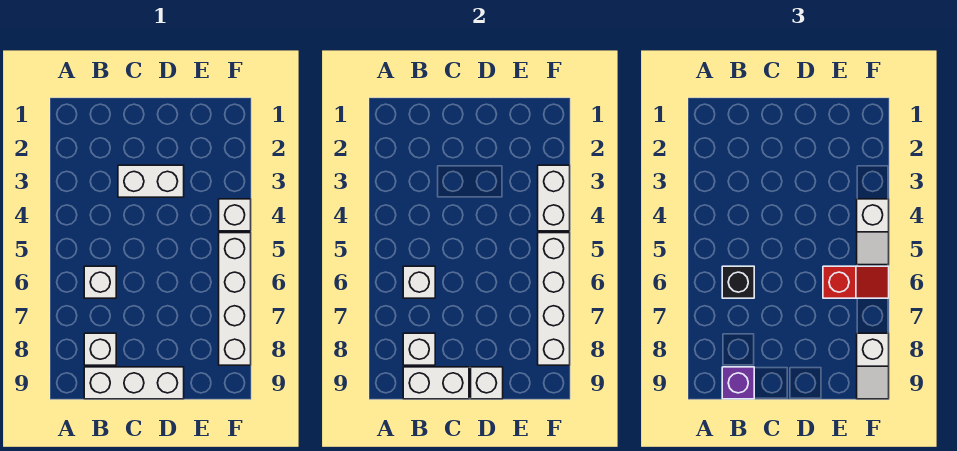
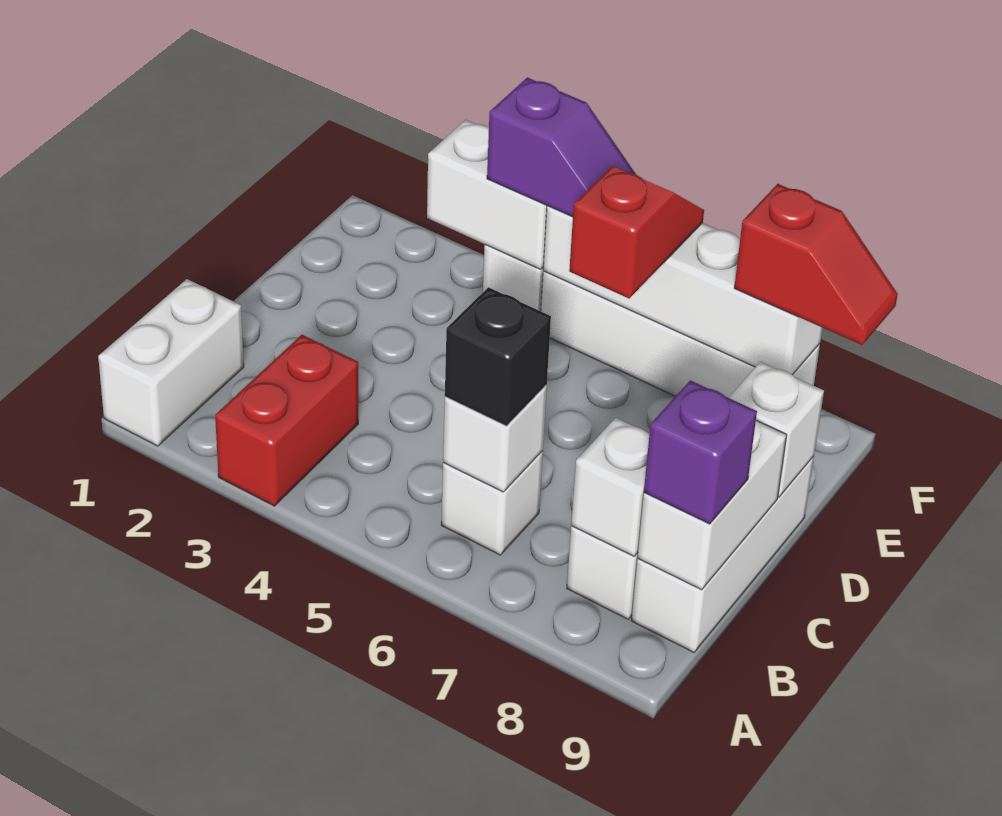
none -> red brick A3:B3 level 1
white brick C3:D3 level 1 -> white brick A1:B1 level 1
white slope F4:F5 level 3 top 4 -> purple slope F4:F5 level 3 top 4
white slope F8:F9 level 3 top 8 -> red slope F8:F9 level 3 top 8

